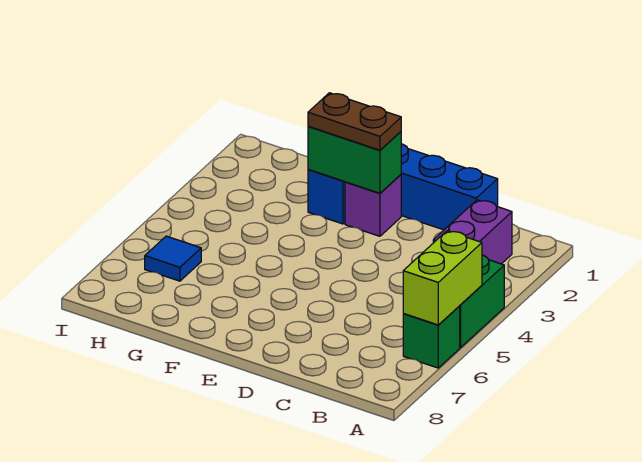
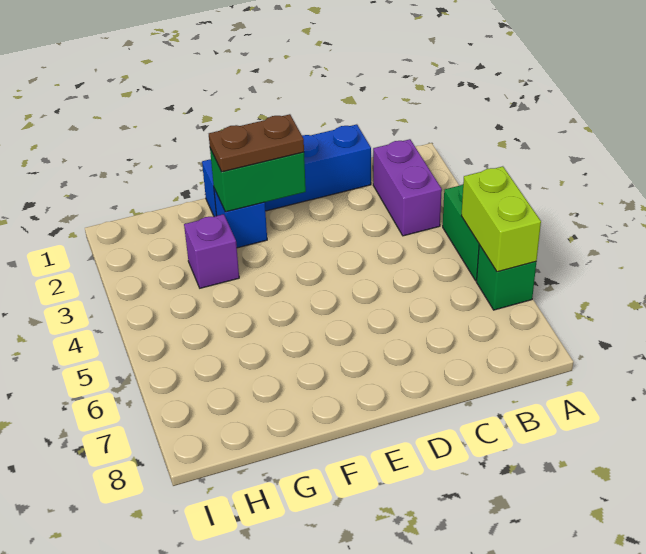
purple brick E2 level 1 -> purple brick G3 level 1
blue tile H6 level 1 -> none

